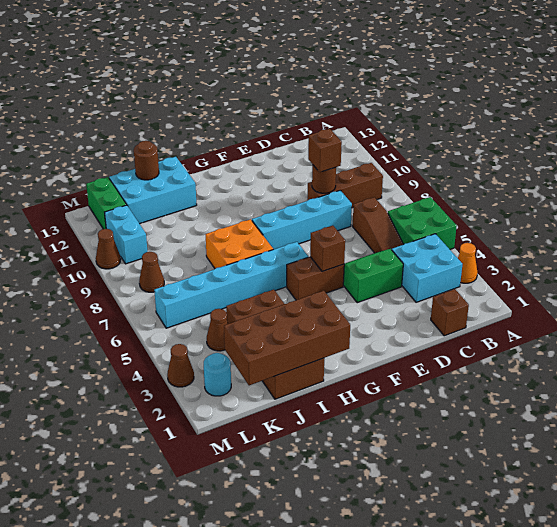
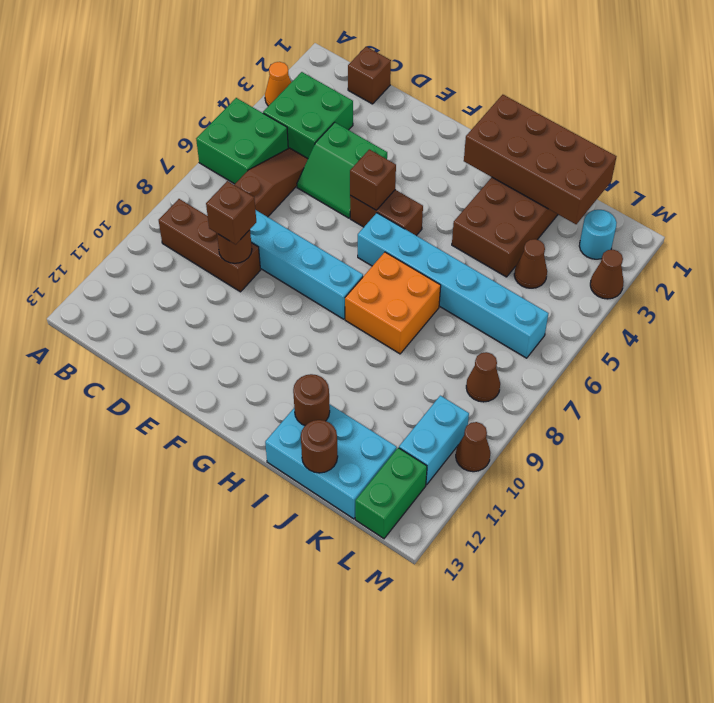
cyan brick B3:C4 level 1 -> green brick B3:C4 level 1
none -> brown round brick I12 level 2

